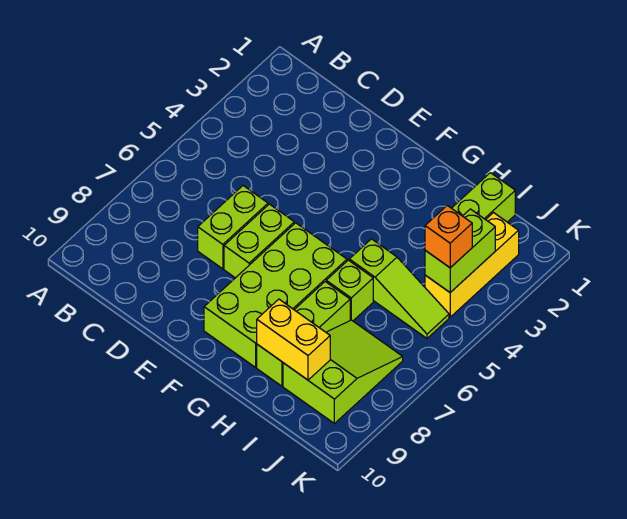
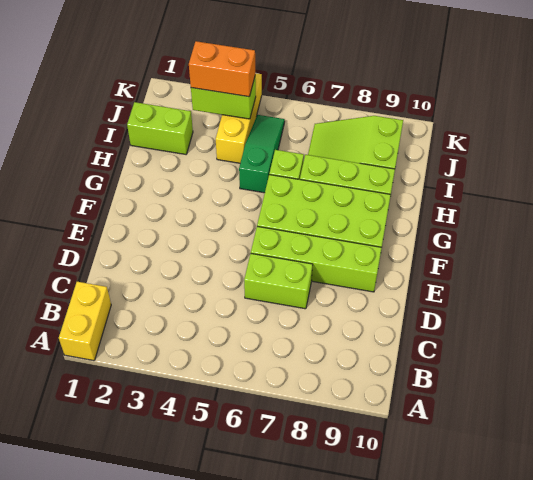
lime brick E6:E7 level 1 -> lime brick E6:E9 level 1
lime slope H5:J5 level 1 top H -> green slope H5:J5 level 1 top H
yellow brick H9:I9 level 2 -> yellow brick A1:B1 level 1
yellow brick J2:J4 level 1 -> yellow brick I4:K4 level 1
orange brick J4 level 3 -> orange brick J3:J4 level 3

